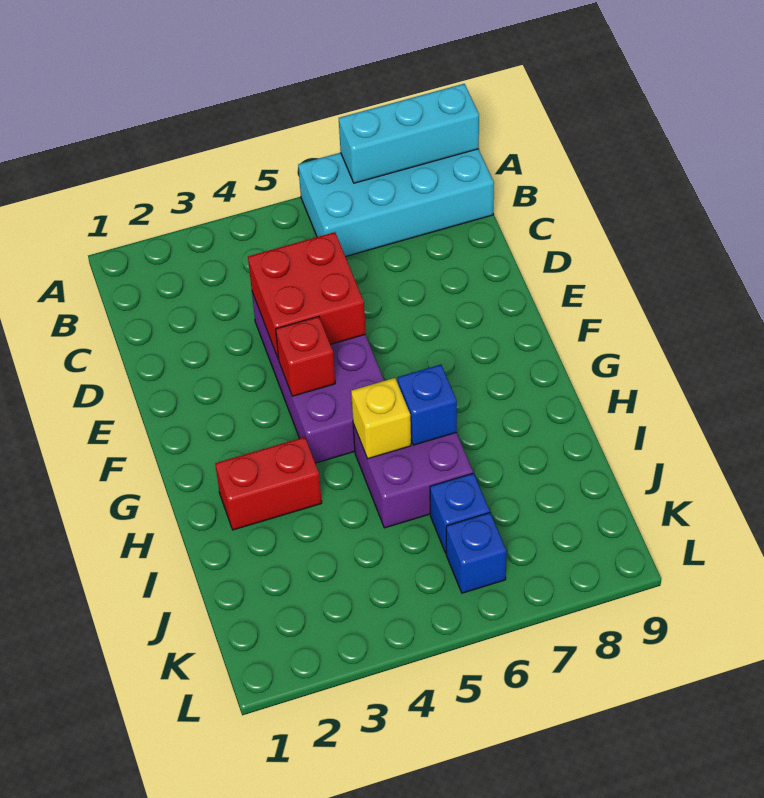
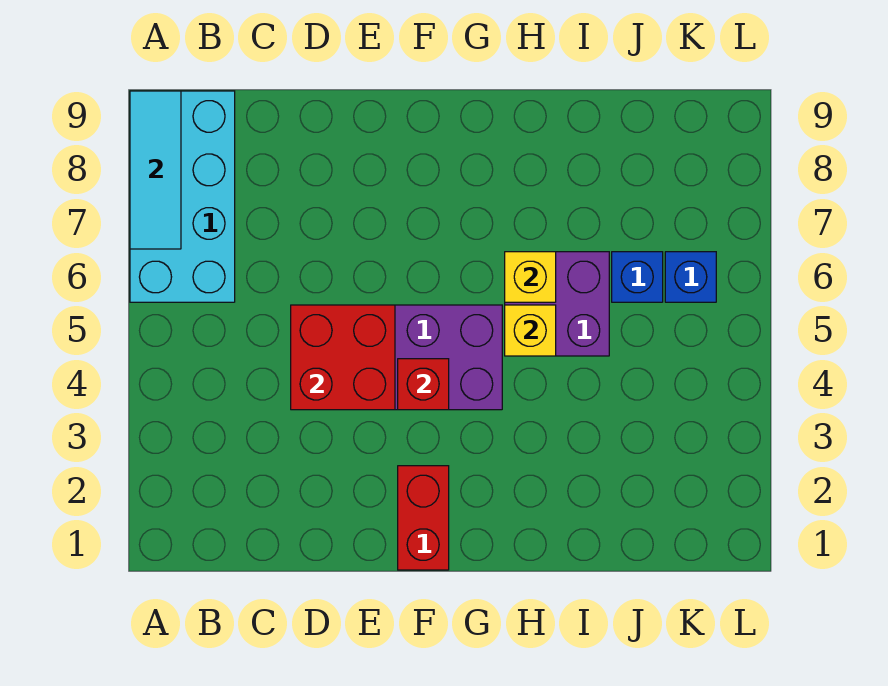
cyan brick A7:A9 level 2 -> cyan tile A7:A9 level 2
red brick H2:H3 level 1 -> red brick F1:F2 level 1
blue brick H6 level 2 -> yellow brick H6 level 2

